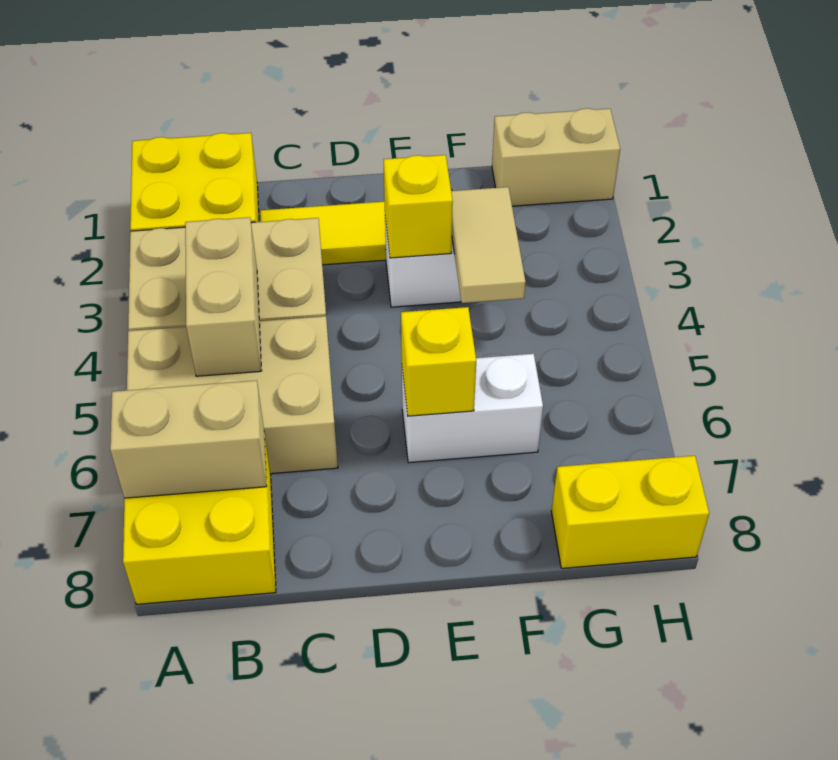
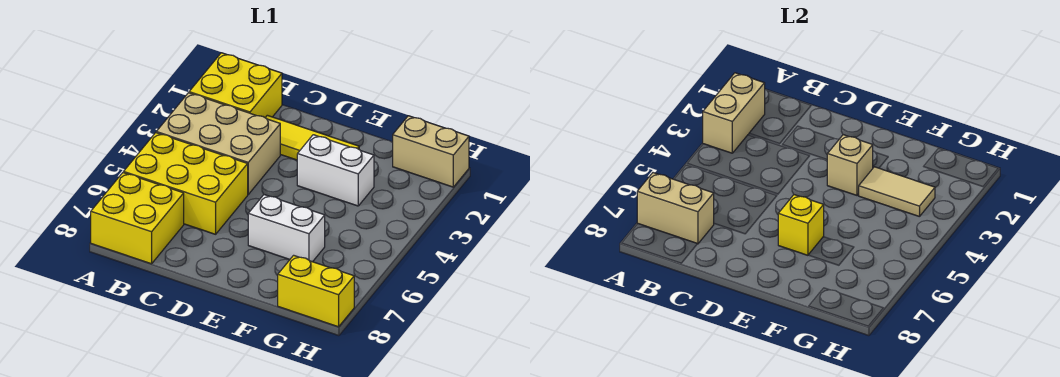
tan brick A5:C6 level 1 -> yellow brick A5:C6 level 1
tan brick B4:B5 level 2 -> tan brick A2:A3 level 2
yellow brick E3 level 2 -> tan brick E3 level 2
tan tile F3:F4 level 2 -> tan tile F3:G3 level 2

